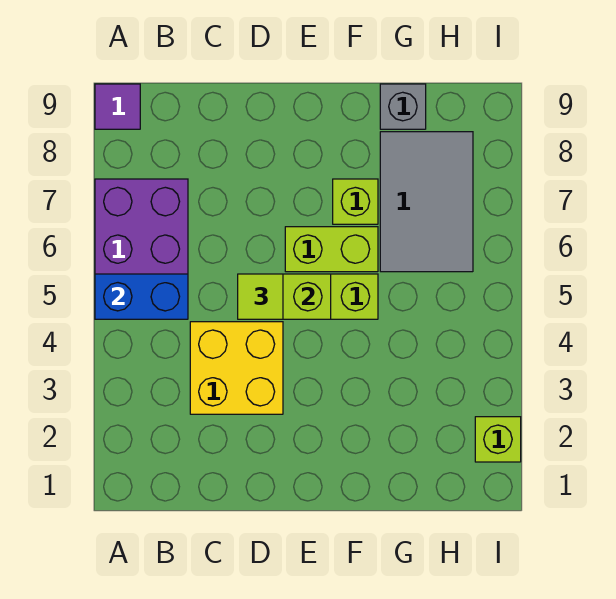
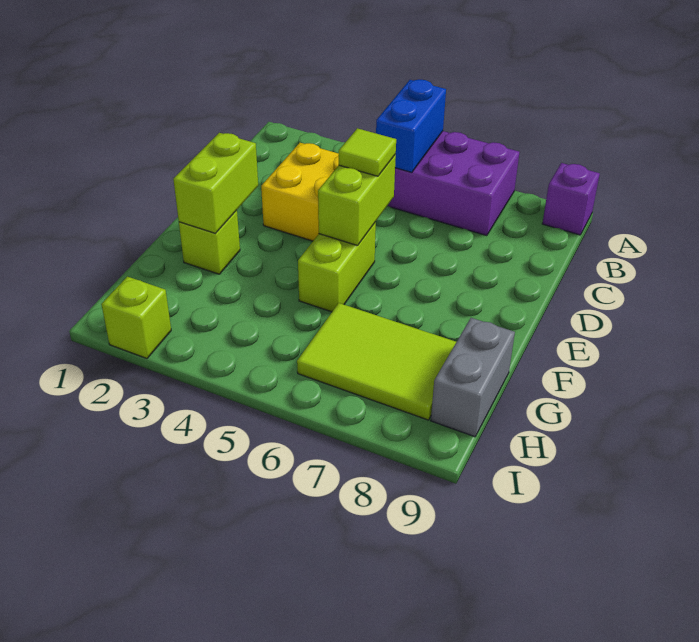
purple tile A9 level 1 -> purple brick A9 level 1
lime brick E6:F6 level 1 -> lime brick E2:F2 level 2
lime brick F7 level 1 -> lime brick F2 level 1
grey tile G6:H8 level 1 -> lime tile G6:H8 level 1
grey brick G9 level 1 -> grey brick G9:H9 level 1

